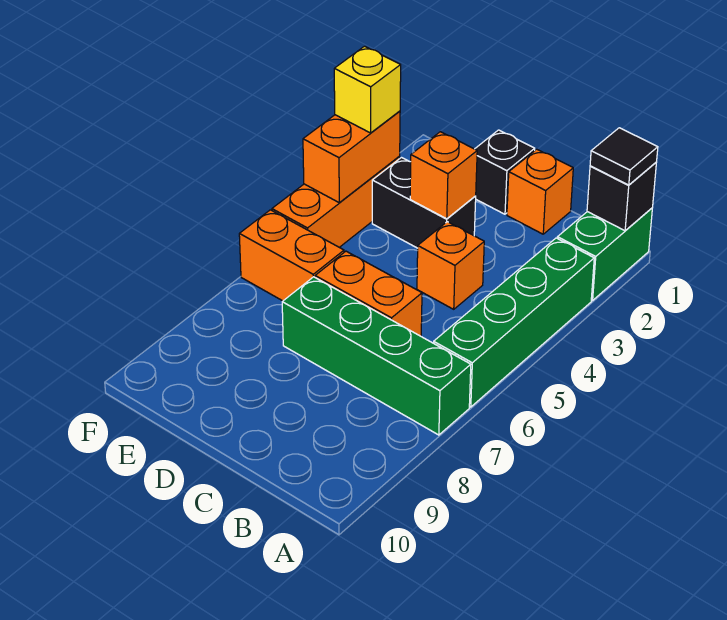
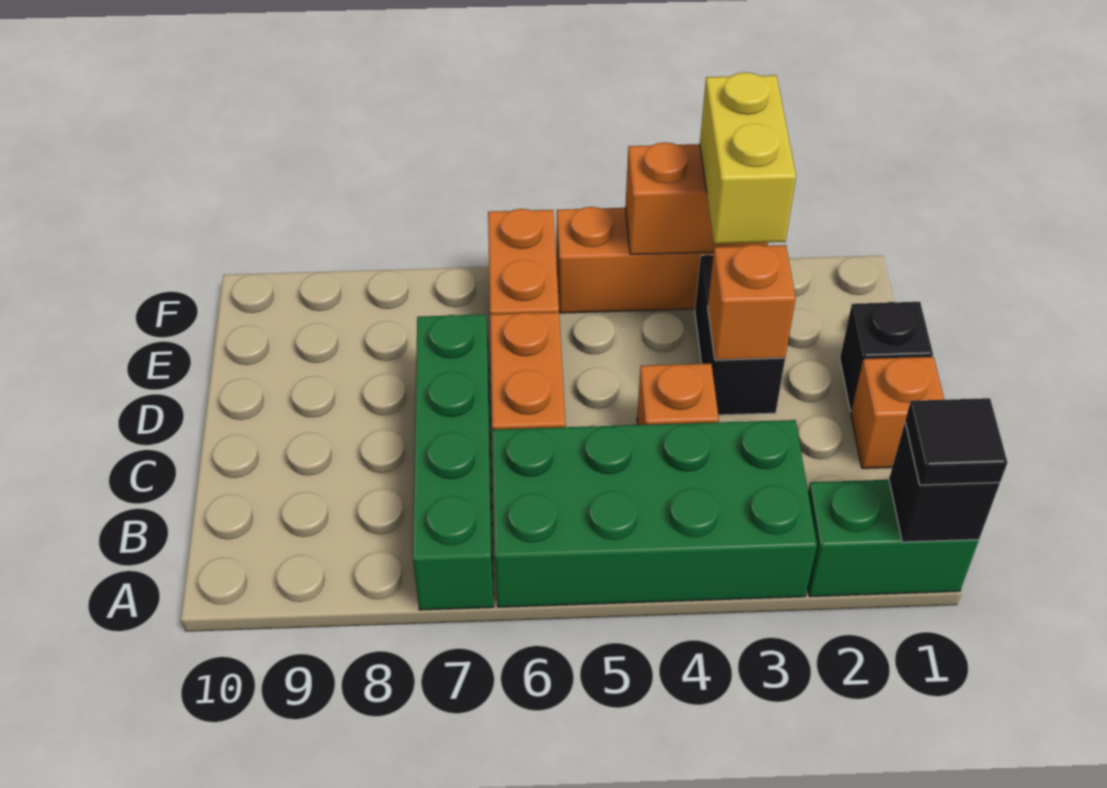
green brick A3:A6 level 1 -> green brick A3:B6 level 1
yellow brick F3 level 3 -> yellow brick E3:F3 level 3

